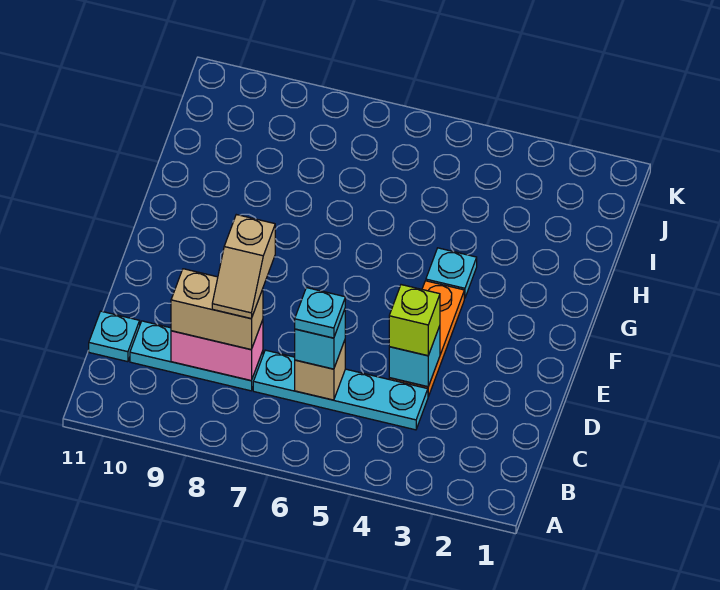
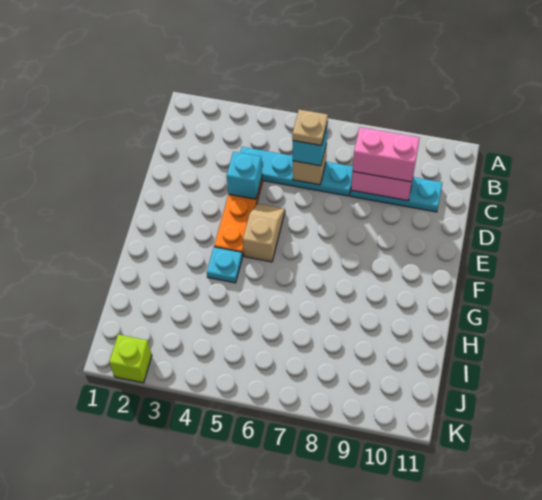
cyan plate C6 level 4 -> tan plate C6 level 4
tan brick C8:C9 level 3 -> pink brick C8:C9 level 3
tan slope C8:D8 level 4 top D -> tan slope E5:F5 level 1 top F
cyan plate C11 level 1 -> none
lime brick D4 level 3 -> lime brick K2 level 1

